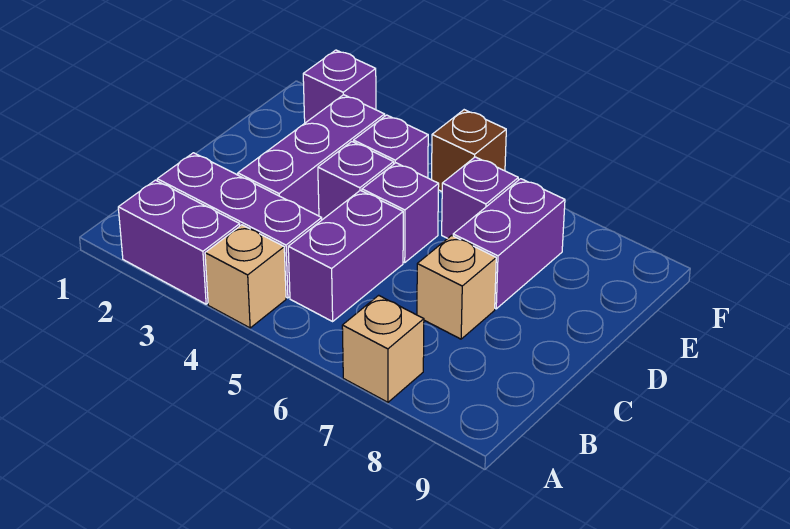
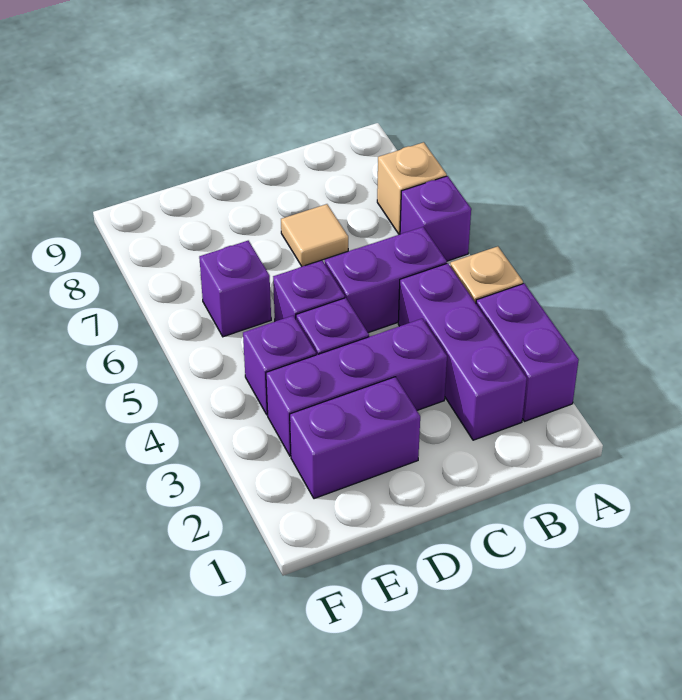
tan brick C7 level 1 -> tan tile C7 level 1
purple brick D7:E7 level 1 -> purple brick D2:E2 level 1
purple brick F2 level 1 -> purple brick A6 level 1
brown brick F5 level 1 -> none

